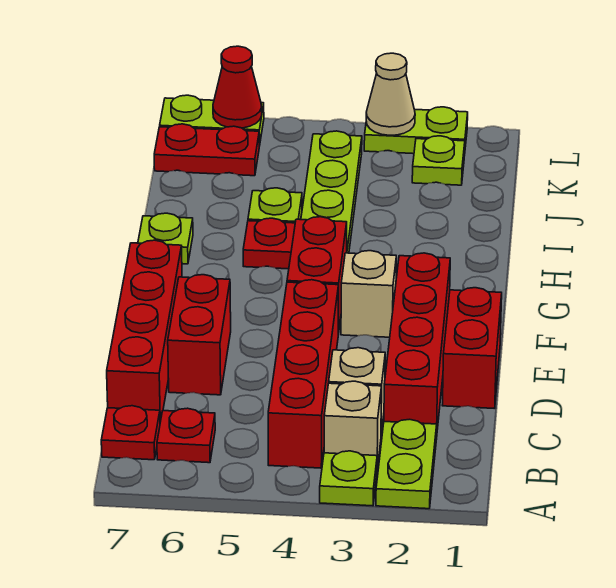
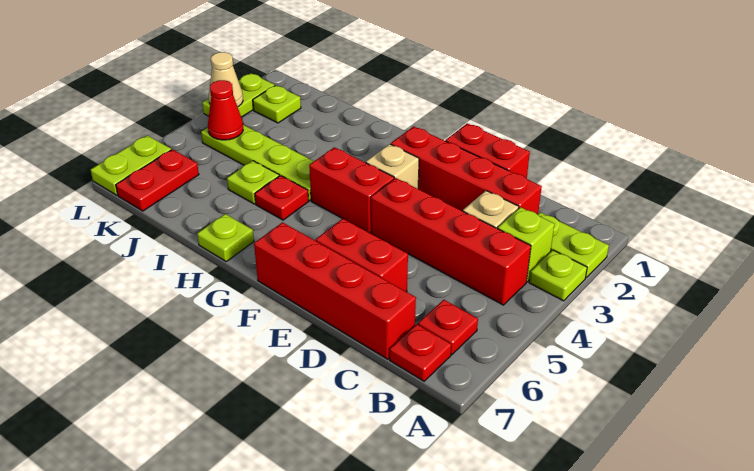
tan brick B3 level 1 -> lime brick B3 level 1
red cone L6 level 2 -> red cone K4 level 2

